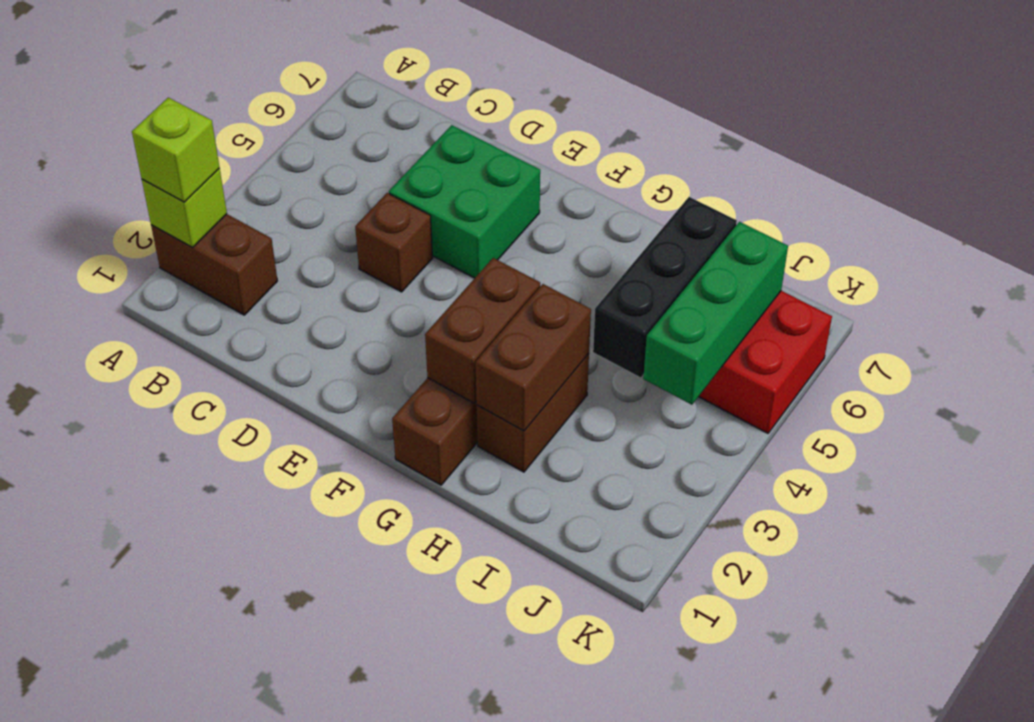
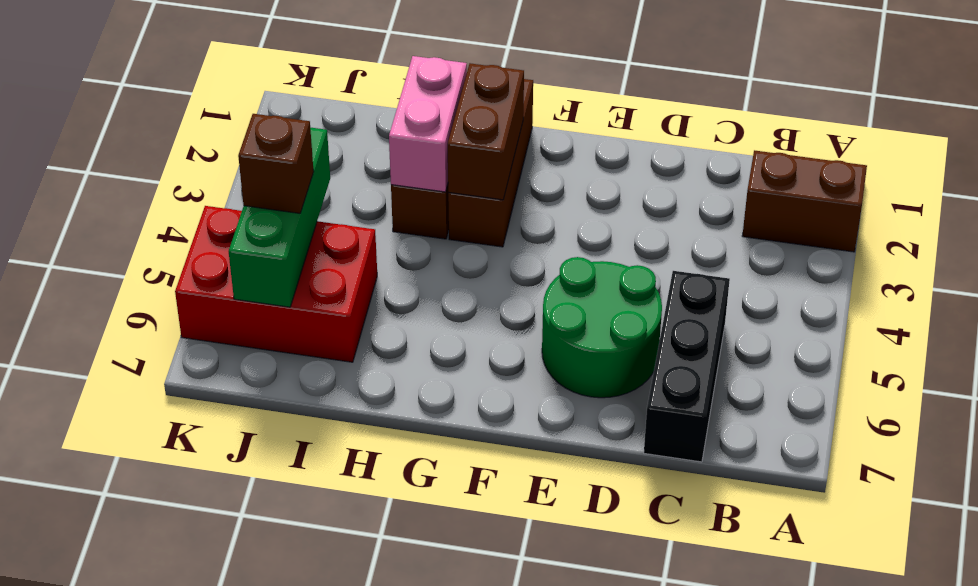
lime brick A2 level 2 -> none
lime brick A2 level 3 -> none
brown brick D4 level 1 -> brown brick J5 level 3
green brick D5:E6 level 1 -> green round brick D5:E6 level 1
brown brick H2:H3 level 2 -> pink brick H2:H3 level 2
black brick I4:I6 level 2 -> black brick C5:C7 level 1

